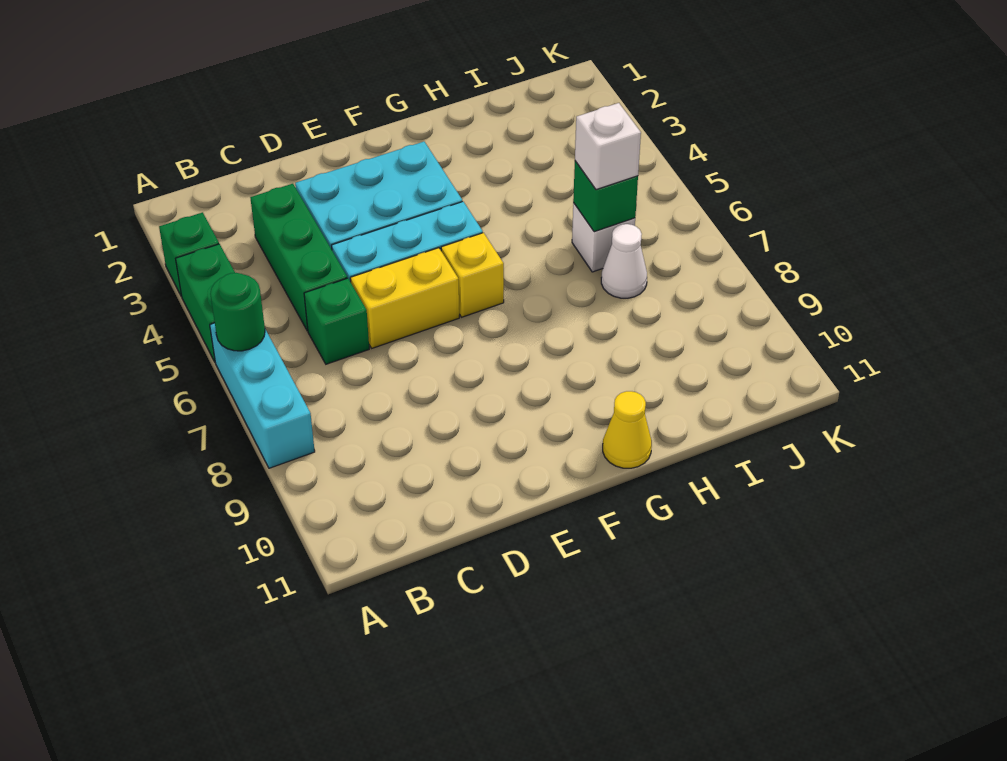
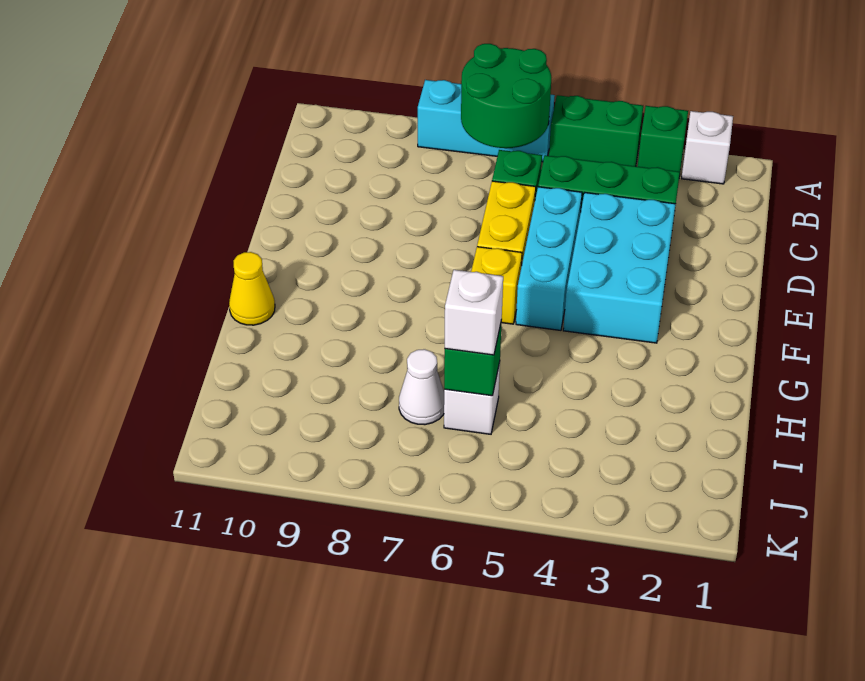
none -> white brick A2 level 1
green round brick A6 level 2 -> green round brick A6:B7 level 2

